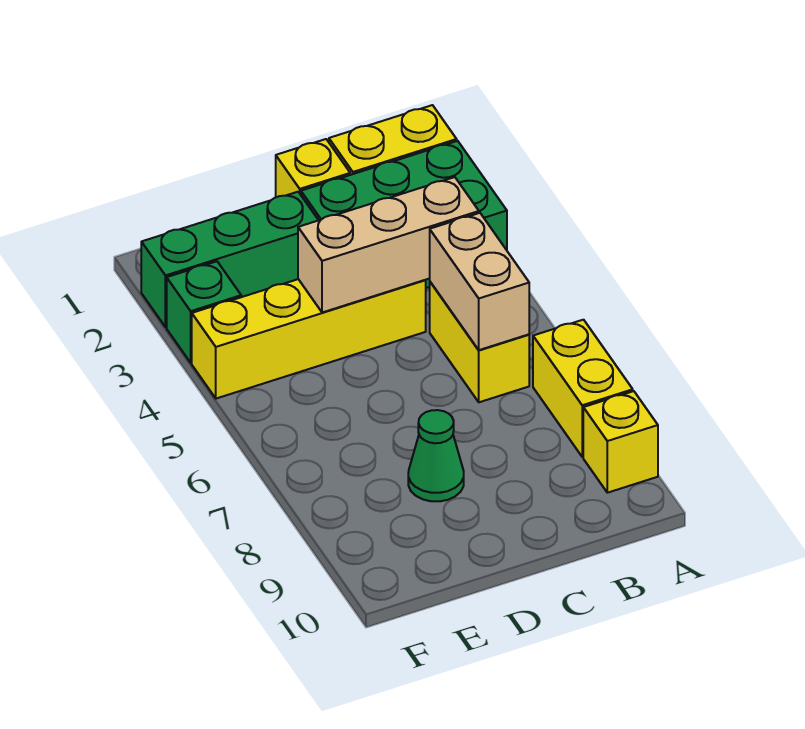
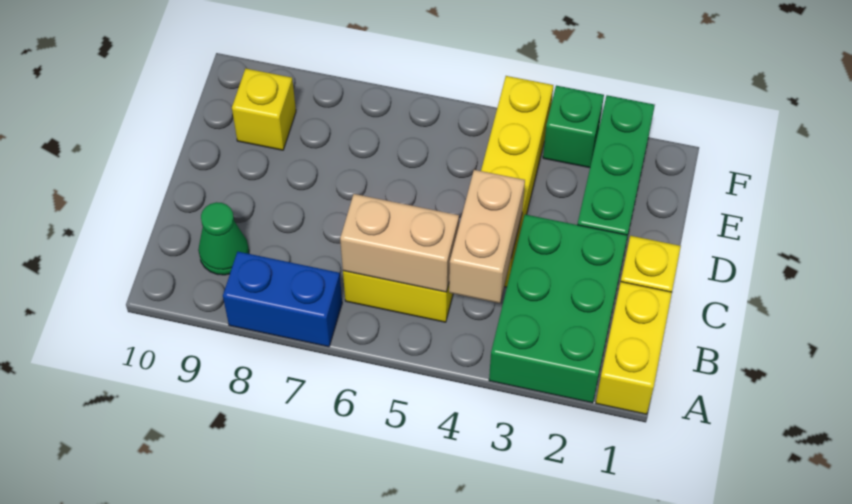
yellow brick A7:A8 level 1 -> blue brick A7:A8 level 1
yellow brick A9 level 1 -> yellow brick E9 level 1
tan brick B4:D4 level 2 -> tan brick B4:C4 level 2
green cone D8 level 1 -> green cone B9 level 1

